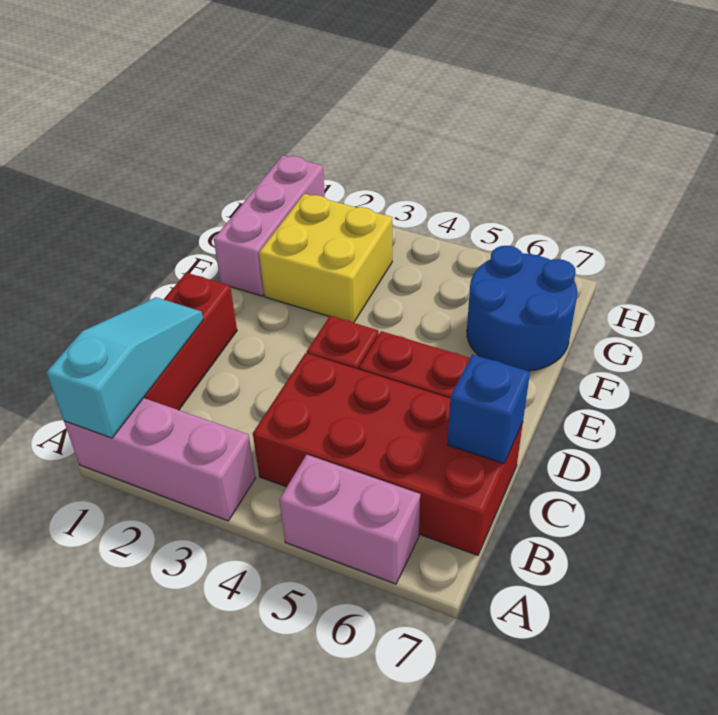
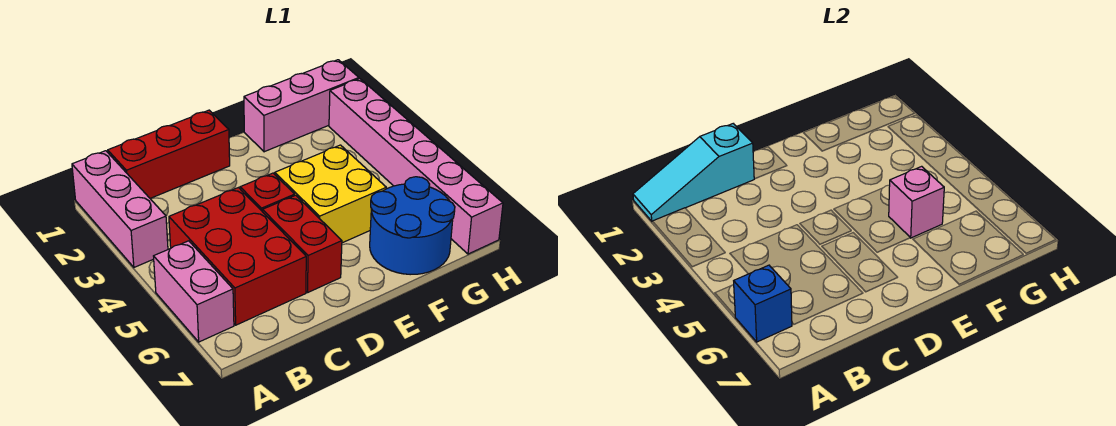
cyan slope A1:C1 level 2 top A -> cyan slope A1:C1 level 2 top C
red brick B4:C7 level 1 -> red brick B4:C6 level 1
blue brick C7 level 2 -> blue brick A6 level 2
yellow brick F2:G3 level 1 -> yellow brick E4:F5 level 1
none -> pink brick F5 level 2
none -> pink brick H2:H7 level 1

